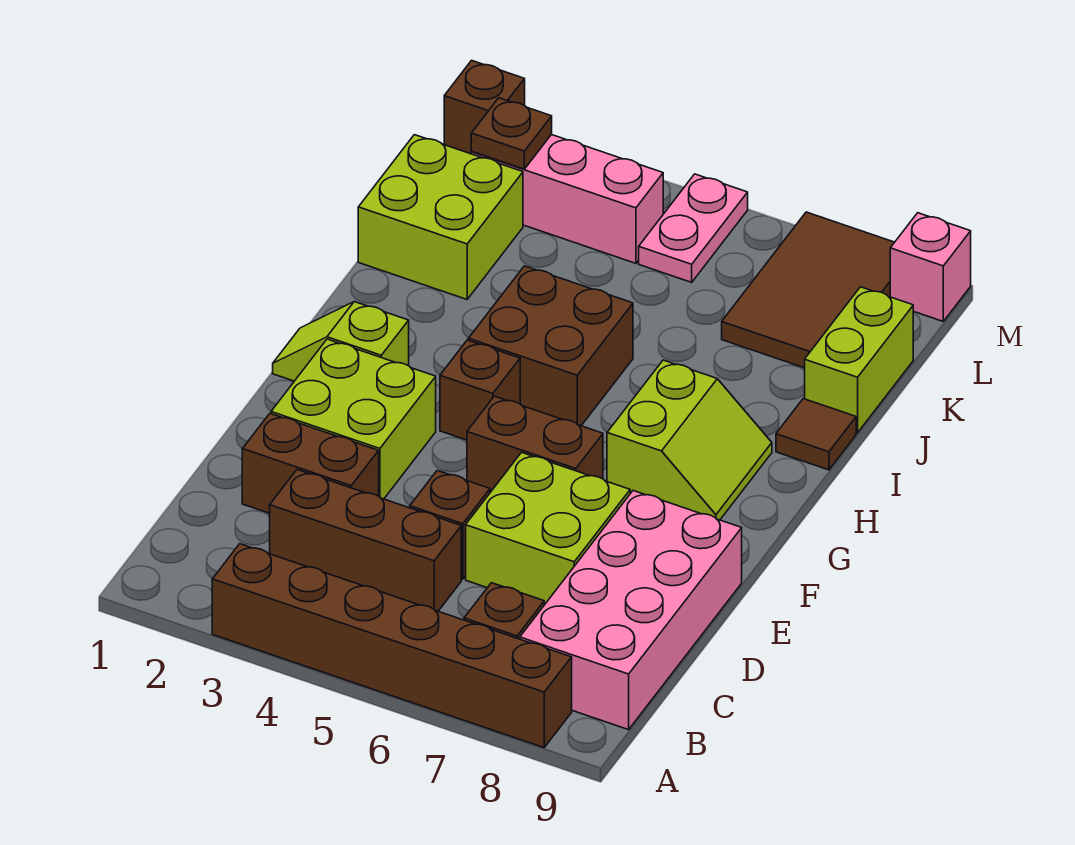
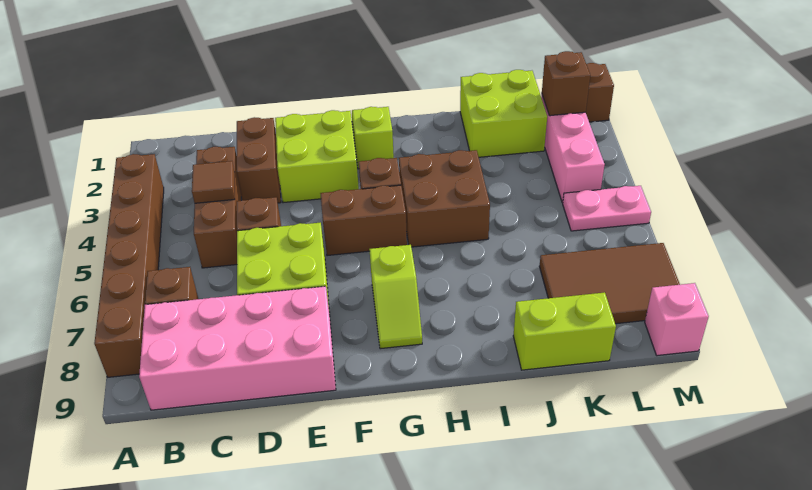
brown brick F5:F6 level 1 -> brown brick F5:G5 level 1
lime slope G7:H8 level 1 top 7 -> lime slope G7:G8 level 1 top 7
brown tile I9 level 1 -> brown tile C4 level 2
brown plate L2 level 2 -> brown brick L2 level 2

